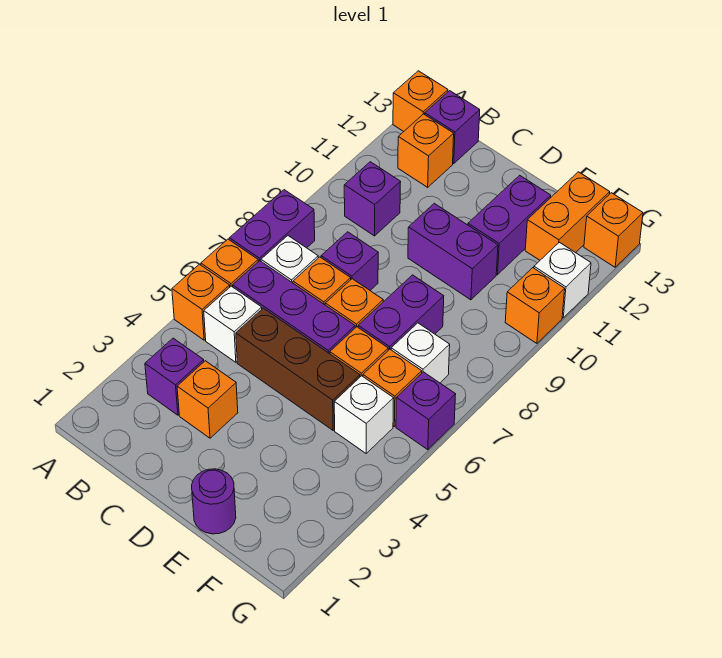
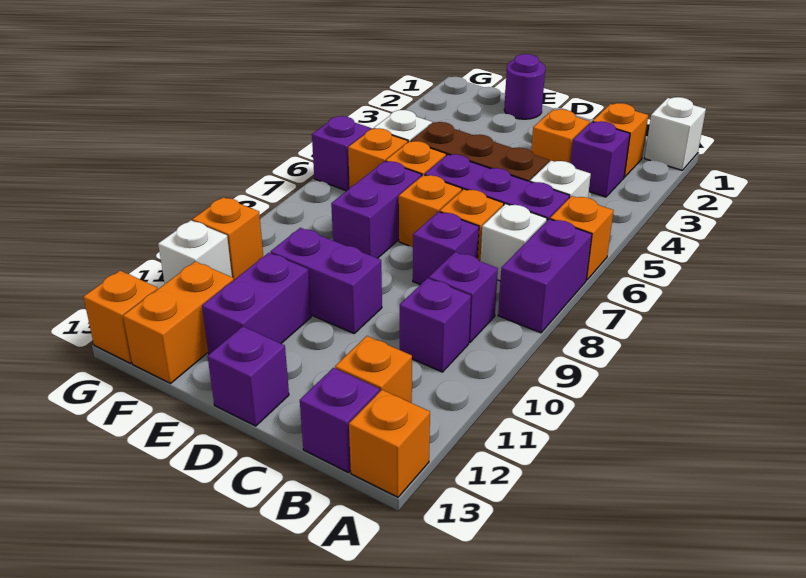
orange brick A5 level 1 -> orange brick B2 level 1
none -> purple brick B9 level 1
none -> purple brick D13 level 1
white brick F7 level 1 -> white brick A1 level 1

